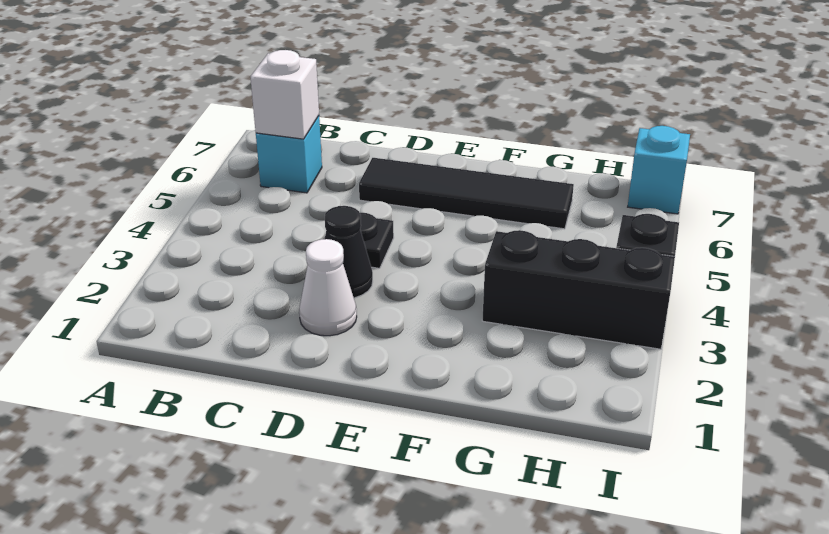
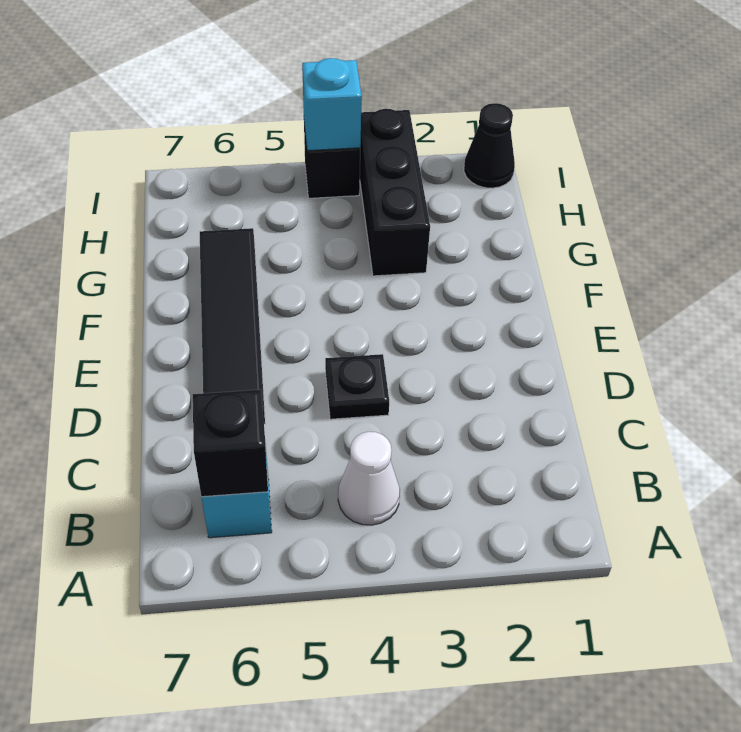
white brick B6 level 2 -> black brick B6 level 2
white cone D2 level 1 -> white cone B4 level 1
black cone D3 level 1 -> black cone I1 level 1
cyan brick I7 level 1 -> cyan brick I4 level 2

